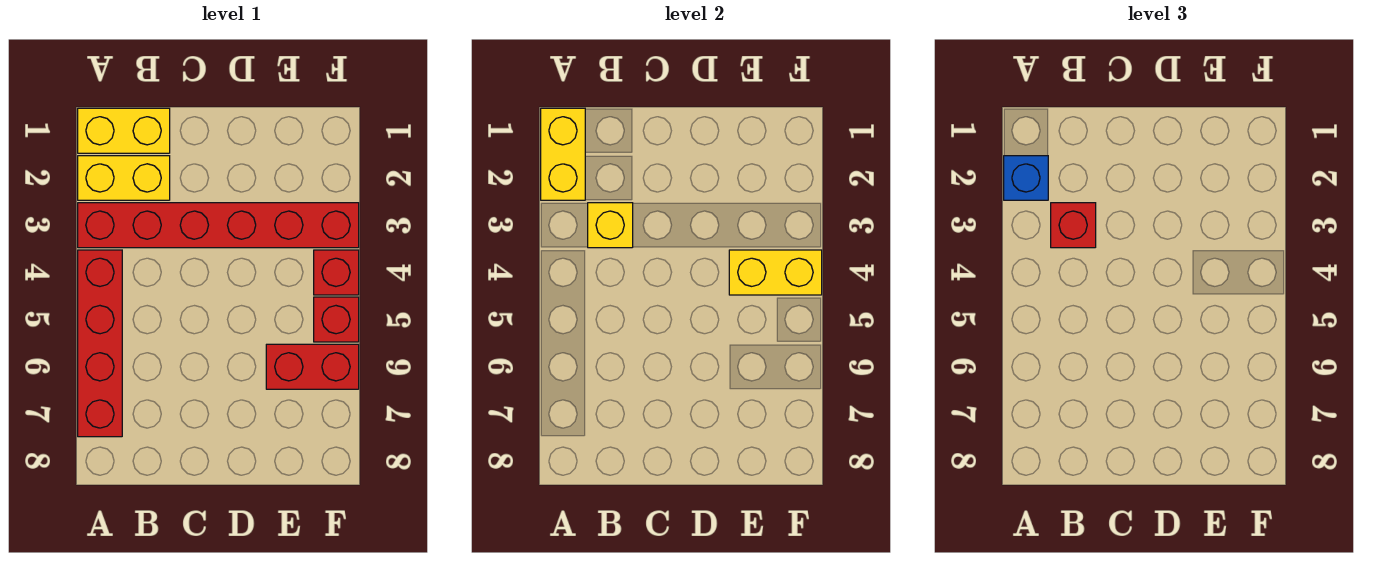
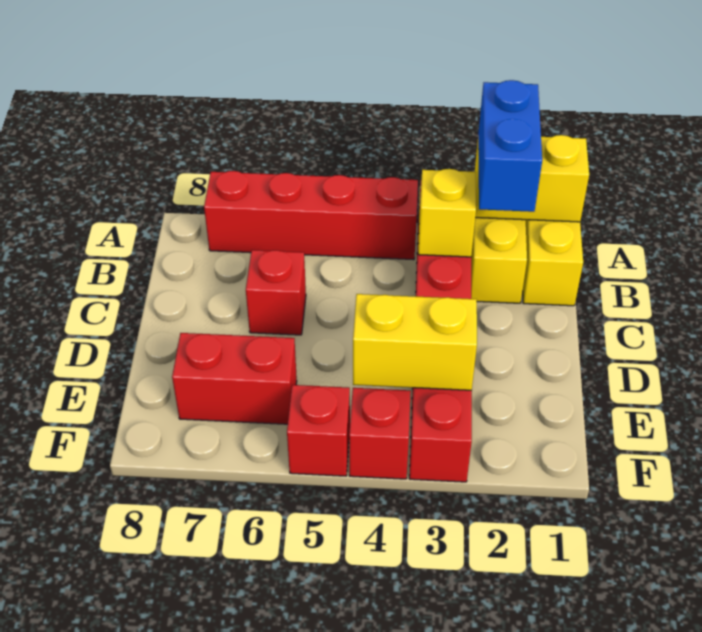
blue brick A2 level 3 -> blue brick A2:B2 level 3
red brick B3 level 3 -> red brick C6 level 1
yellow brick E4:F4 level 2 -> yellow brick E3:E4 level 2
red brick E6:F6 level 1 -> red brick E6:E7 level 1

